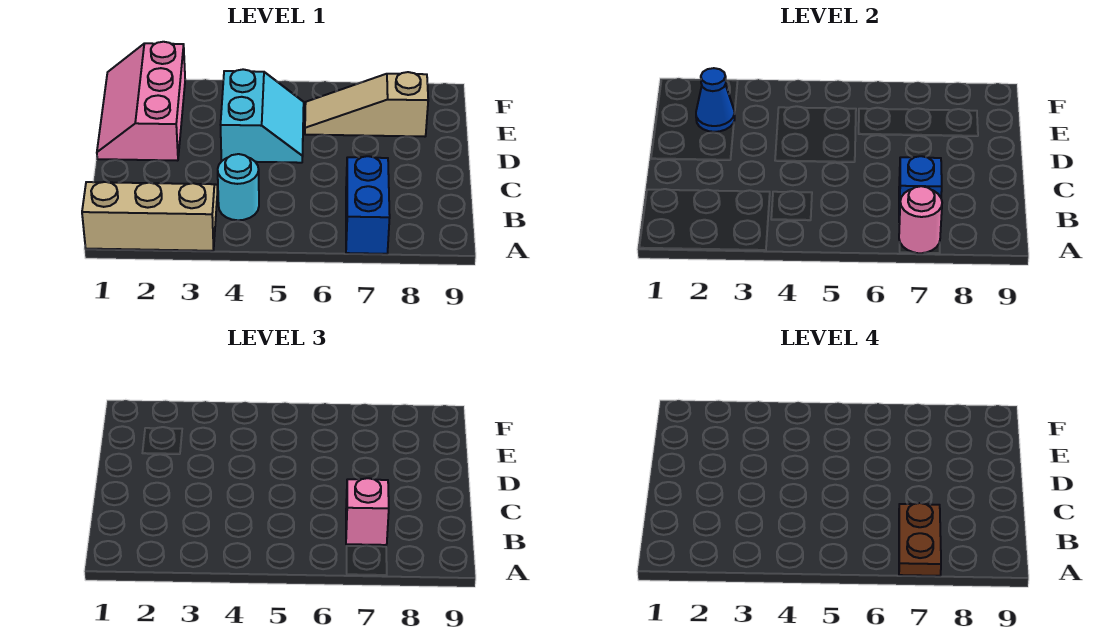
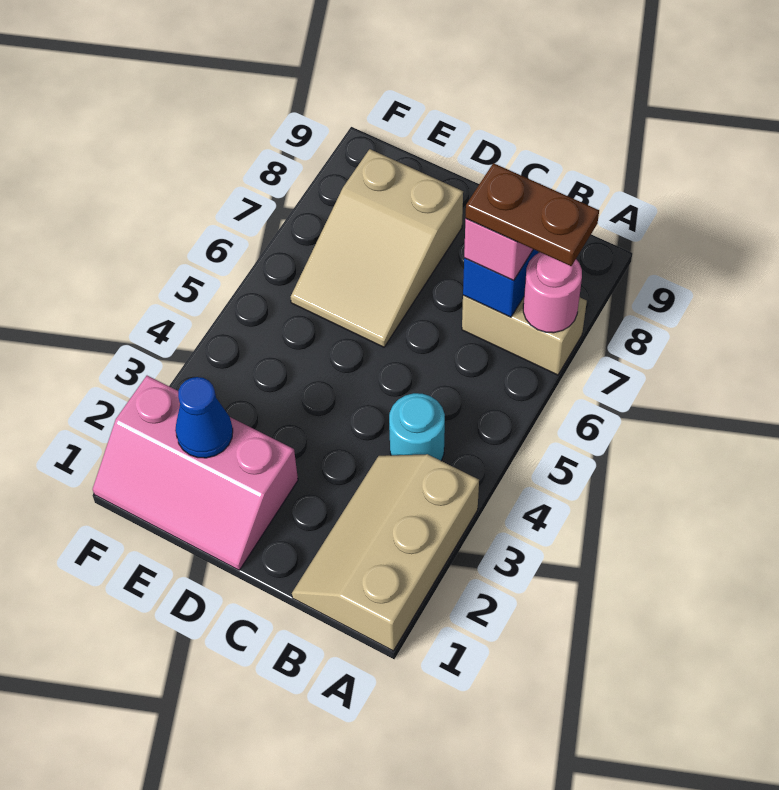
blue brick A7:B7 level 1 -> tan brick A7:B7 level 1
cyan slope D4:E5 level 1 top 4 -> none
tan slope E6:E8 level 1 top 8 -> tan slope D6:E8 level 1 top 8

